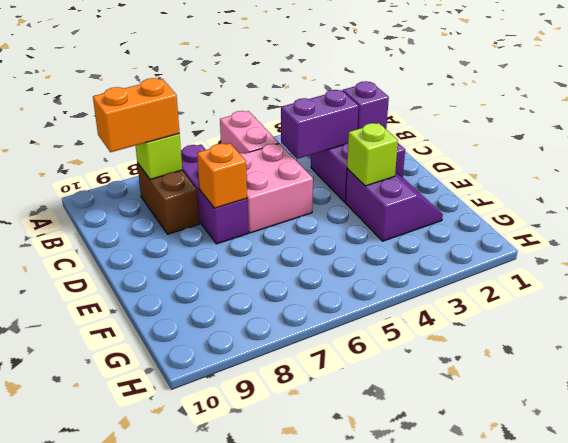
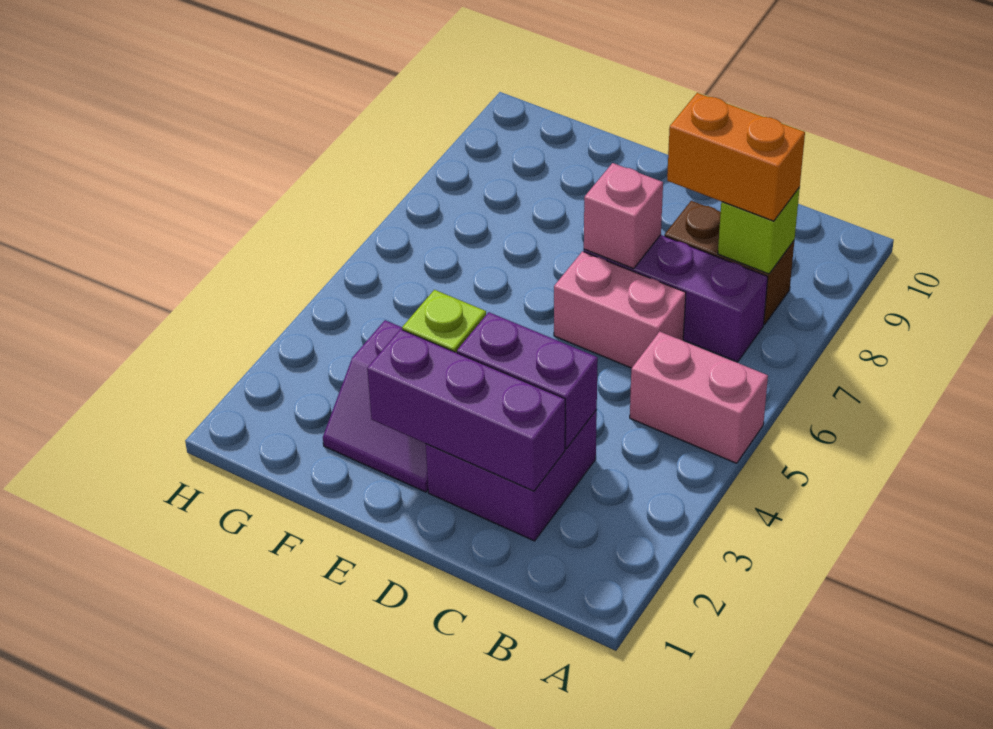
orange brick B8:B9 level 3 -> orange brick B8:C8 level 3
purple brick C2 level 2 -> purple brick C2:E2 level 2
purple brick C3:C4 level 2 -> purple brick C3:D3 level 2
pink brick C5:D6 level 1 -> pink brick C6:D6 level 1
orange brick D7 level 2 -> pink brick D7 level 2

